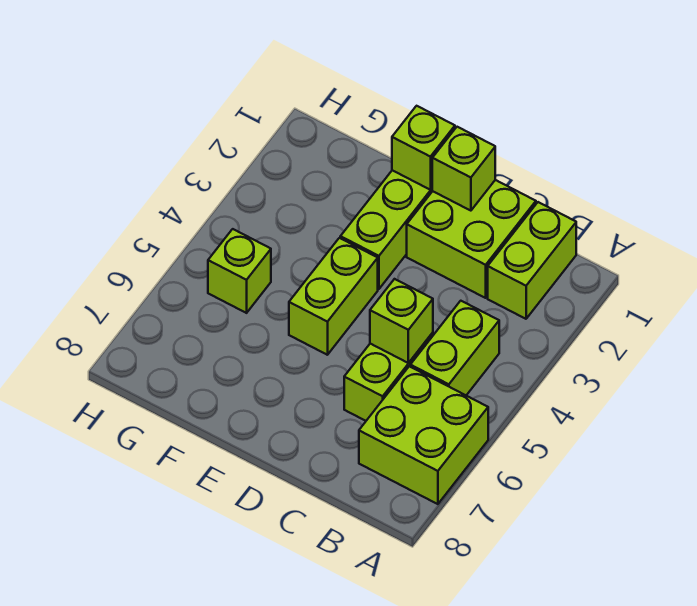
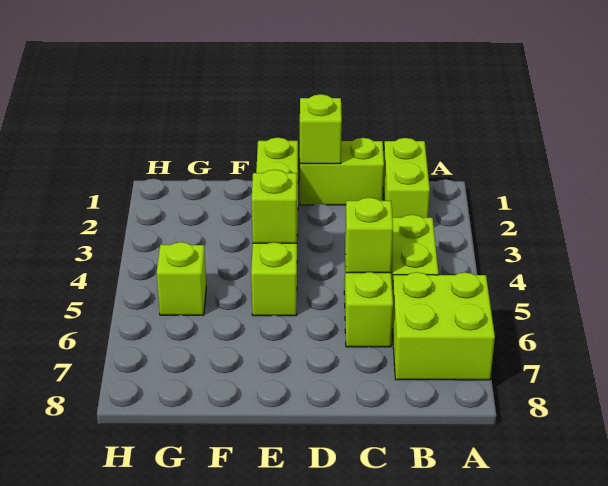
lime brick C1:D2 level 1 -> lime brick C1:D1 level 1
lime brick E1 level 2 -> lime brick E4 level 2

